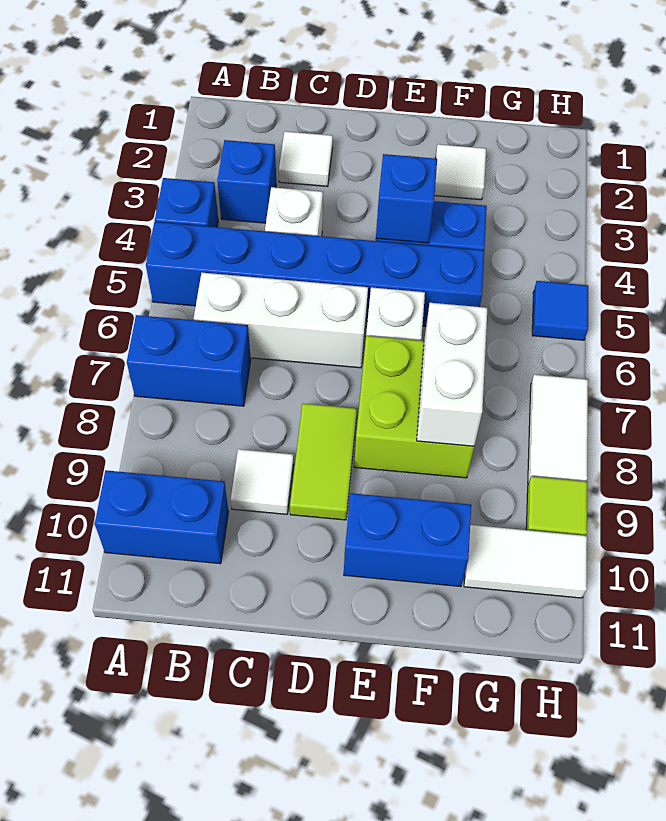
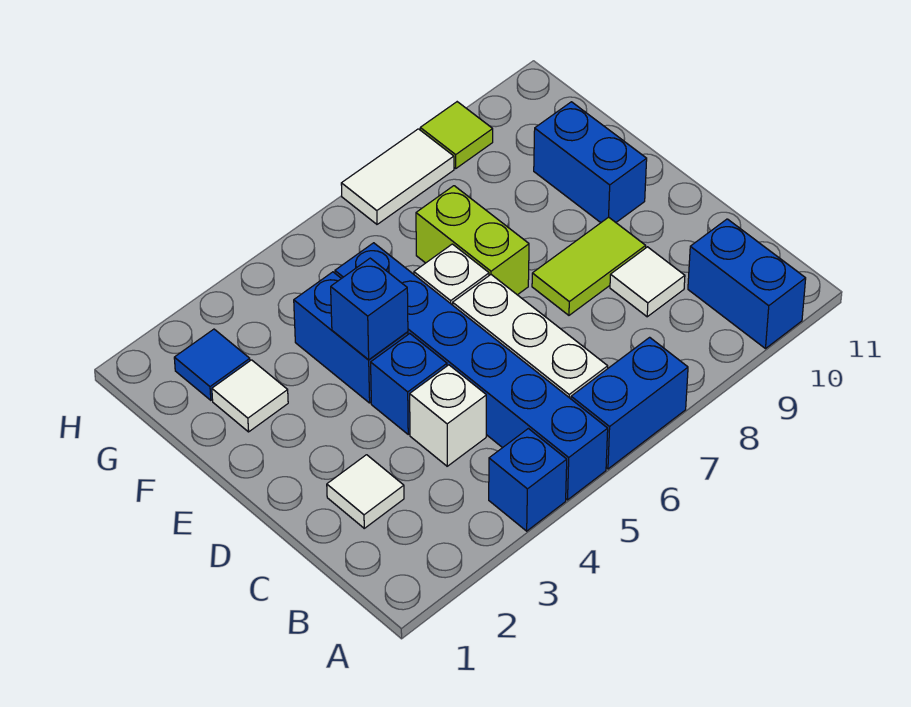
blue brick A7:B7 level 1 -> blue brick A6:A7 level 1
blue brick B3 level 1 -> blue brick D4 level 1
lime brick E7:F8 level 1 -> lime brick E7:F7 level 1
white brick F7:F8 level 2 -> none
white tile G10:H10 level 1 -> none
blue tile H5 level 1 -> blue tile G2 level 1

